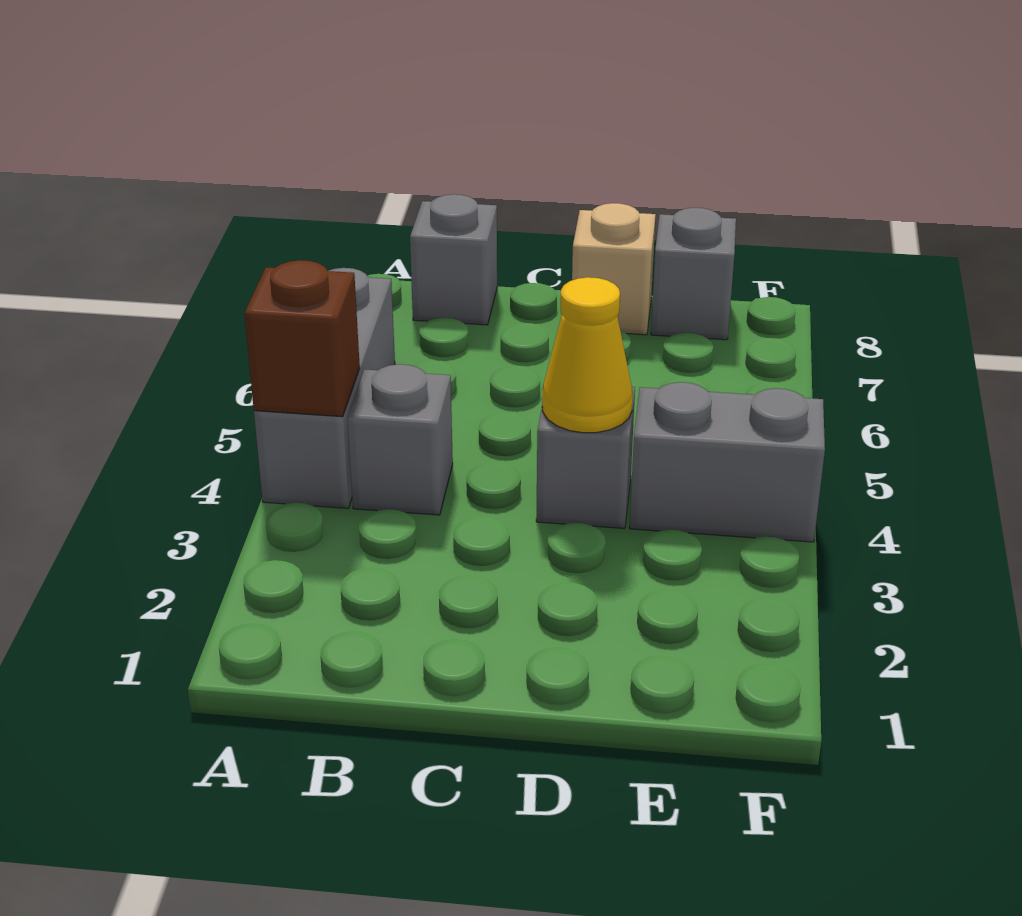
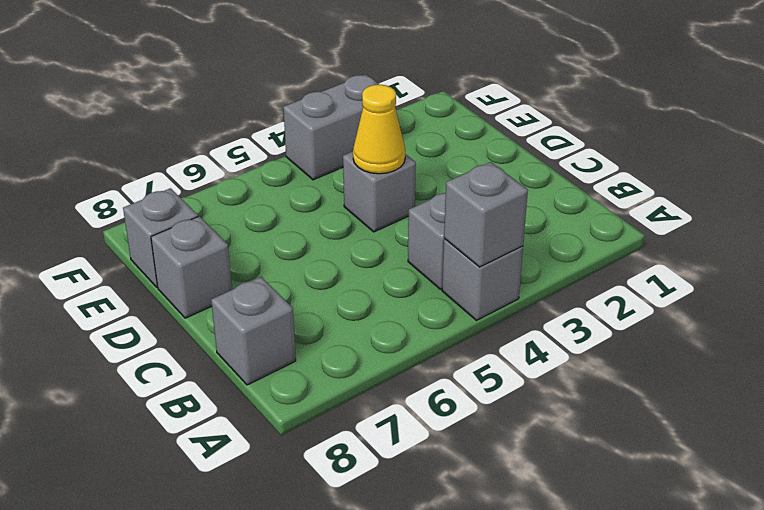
grey brick A4:A6 level 1 -> grey brick A4 level 1
brown brick A4 level 2 -> grey brick A4 level 2
tan brick D8 level 1 -> grey brick D8 level 1
grey brick E4:F4 level 1 -> grey brick F3:F4 level 1

